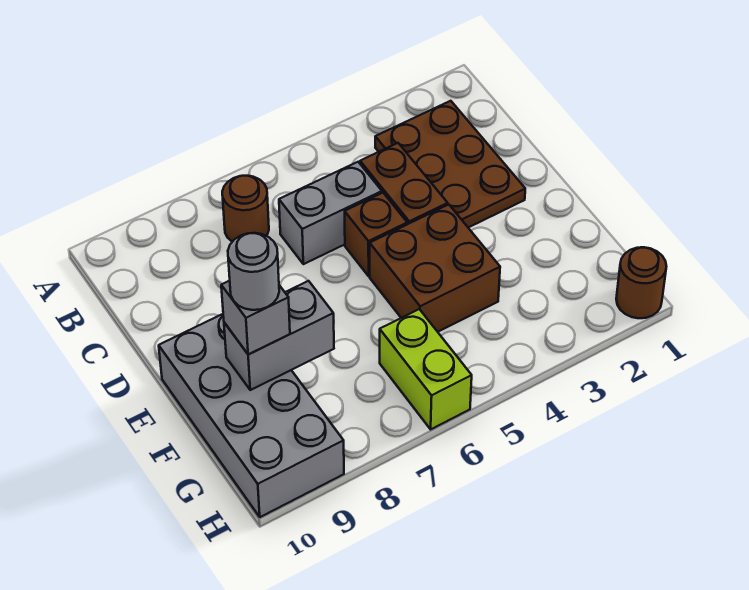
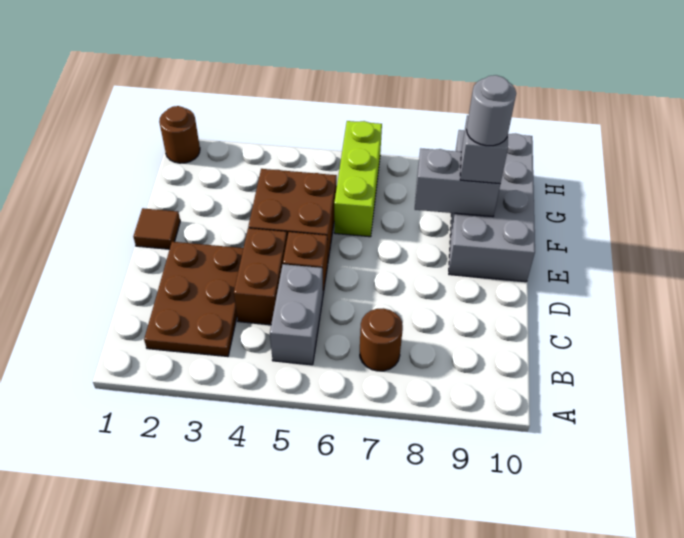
grey brick C5:C6 level 1 -> grey brick B5:C5 level 1
none -> brown tile E1 level 1
lime brick G6:H6 level 1 -> lime brick F6:H6 level 1

